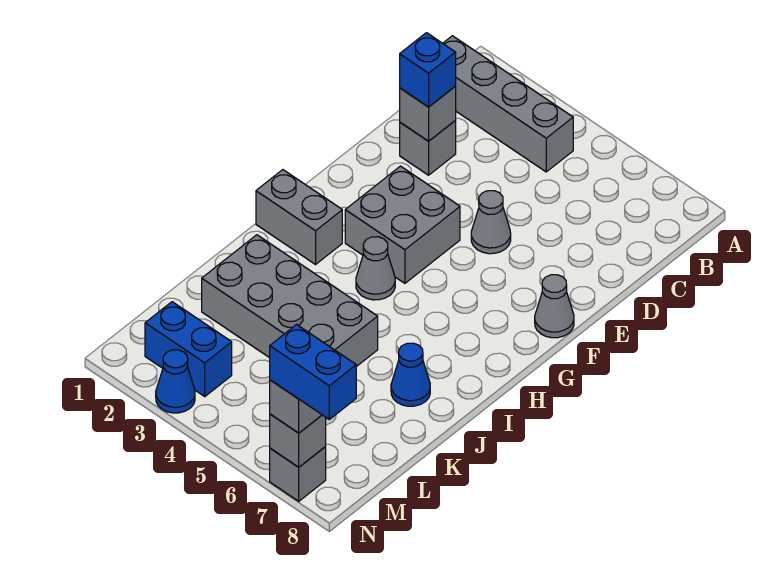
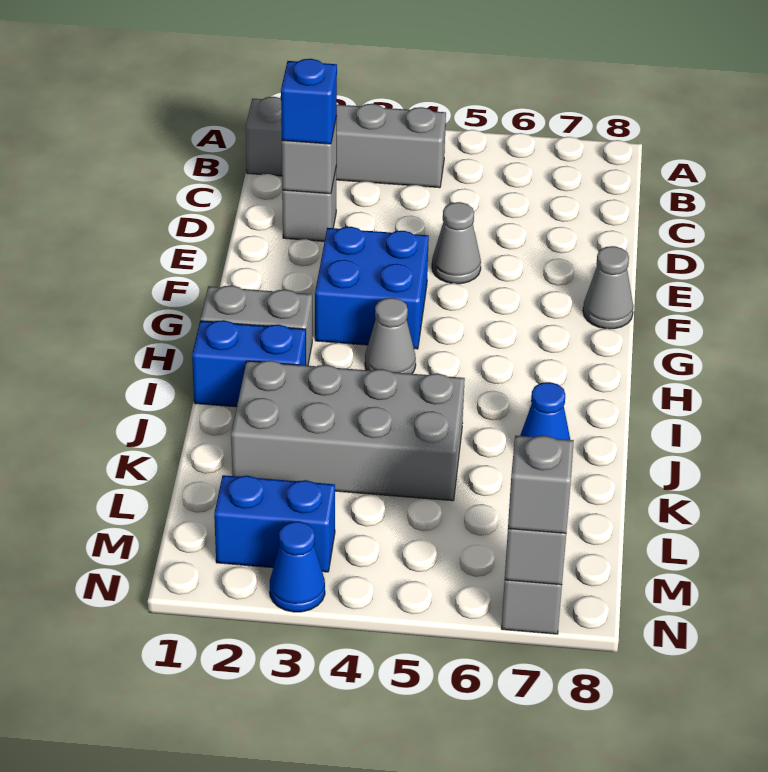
grey brick F3:G4 level 1 -> blue brick F3:G4 level 1
blue brick N7:N8 level 4 -> blue brick I1:I2 level 1

